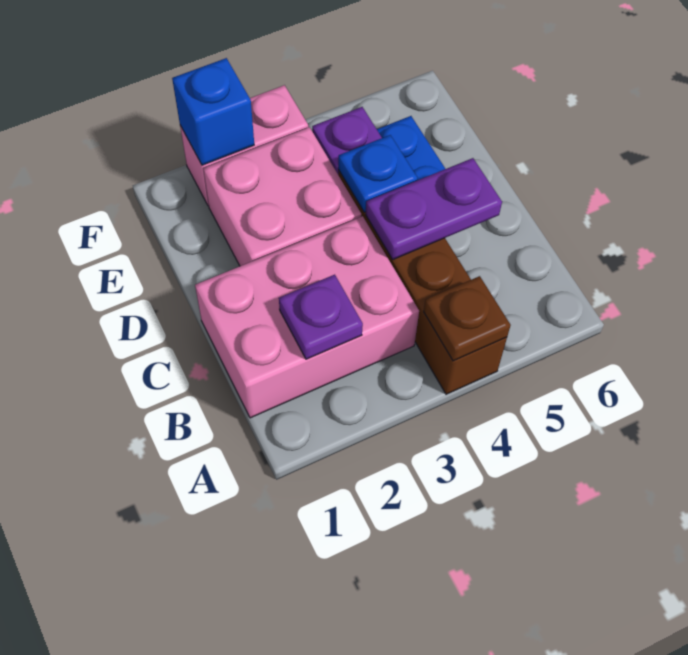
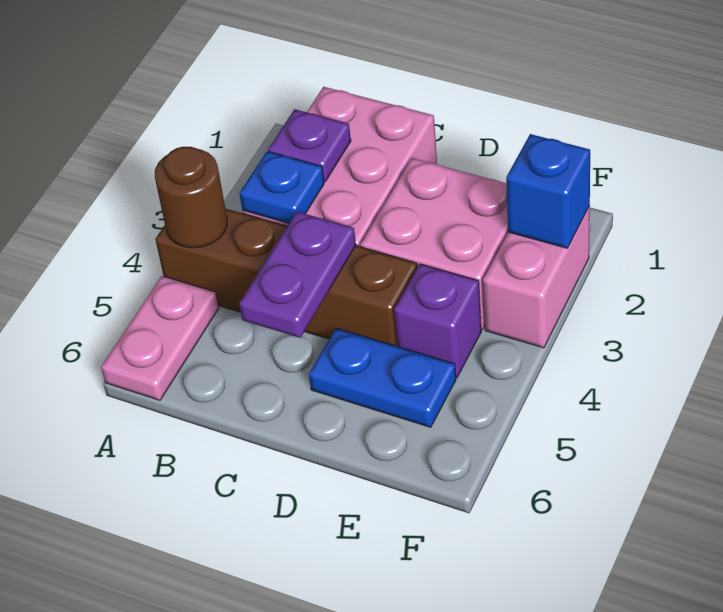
brown plate A4 level 2 -> brown round brick A4 level 2
none -> pink plate A5:A6 level 1
blue plate D4 level 2 -> blue plate B3 level 2

